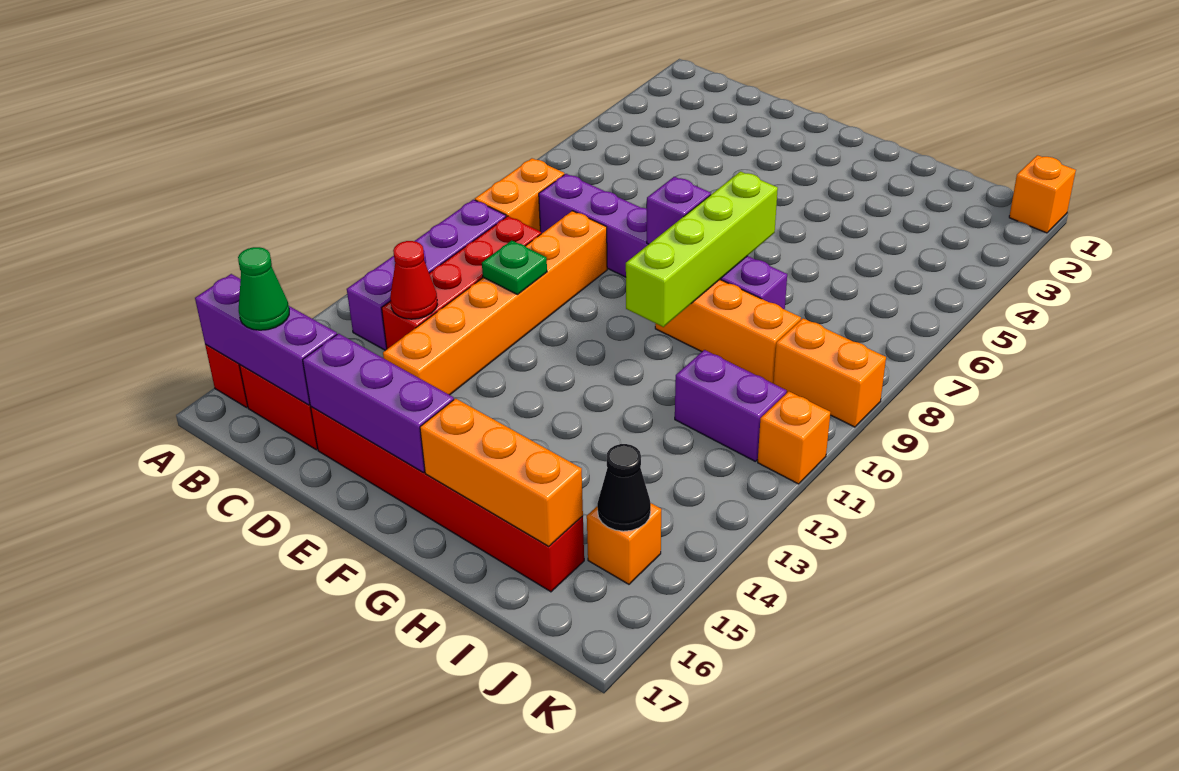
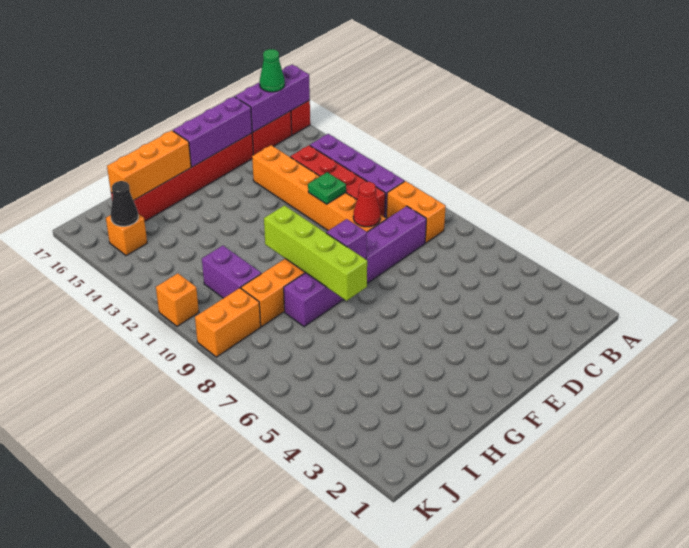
red cone C13 level 2 -> red cone D9 level 2
purple brick I11:J11 level 1 -> purple brick I10:I11 level 1
orange brick K1 level 1 -> none

